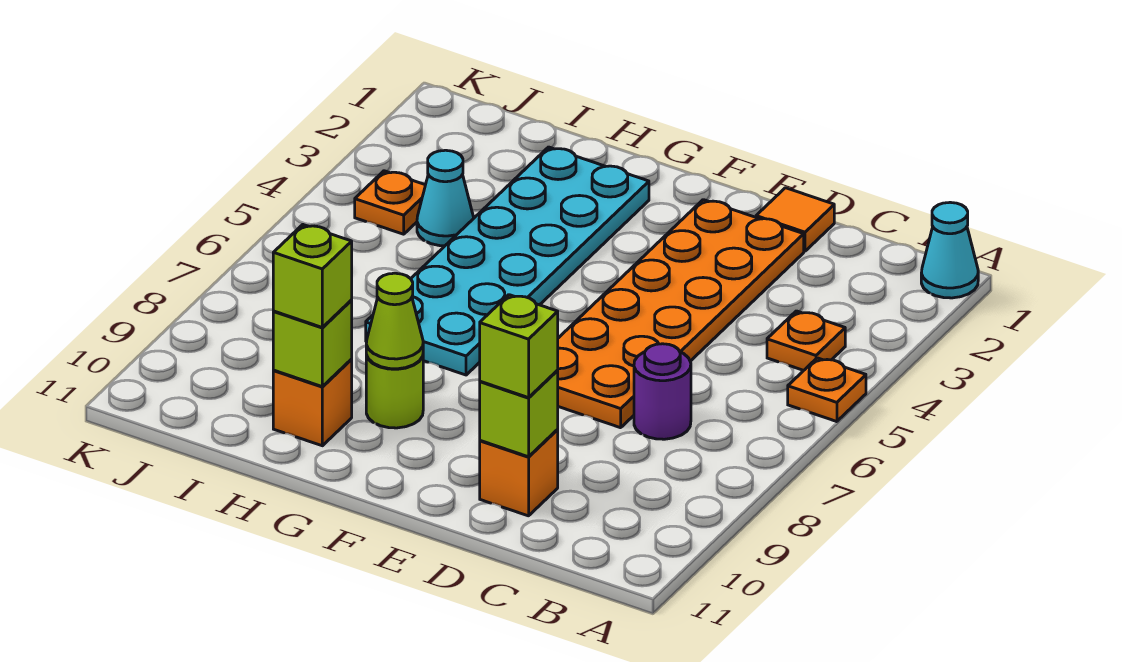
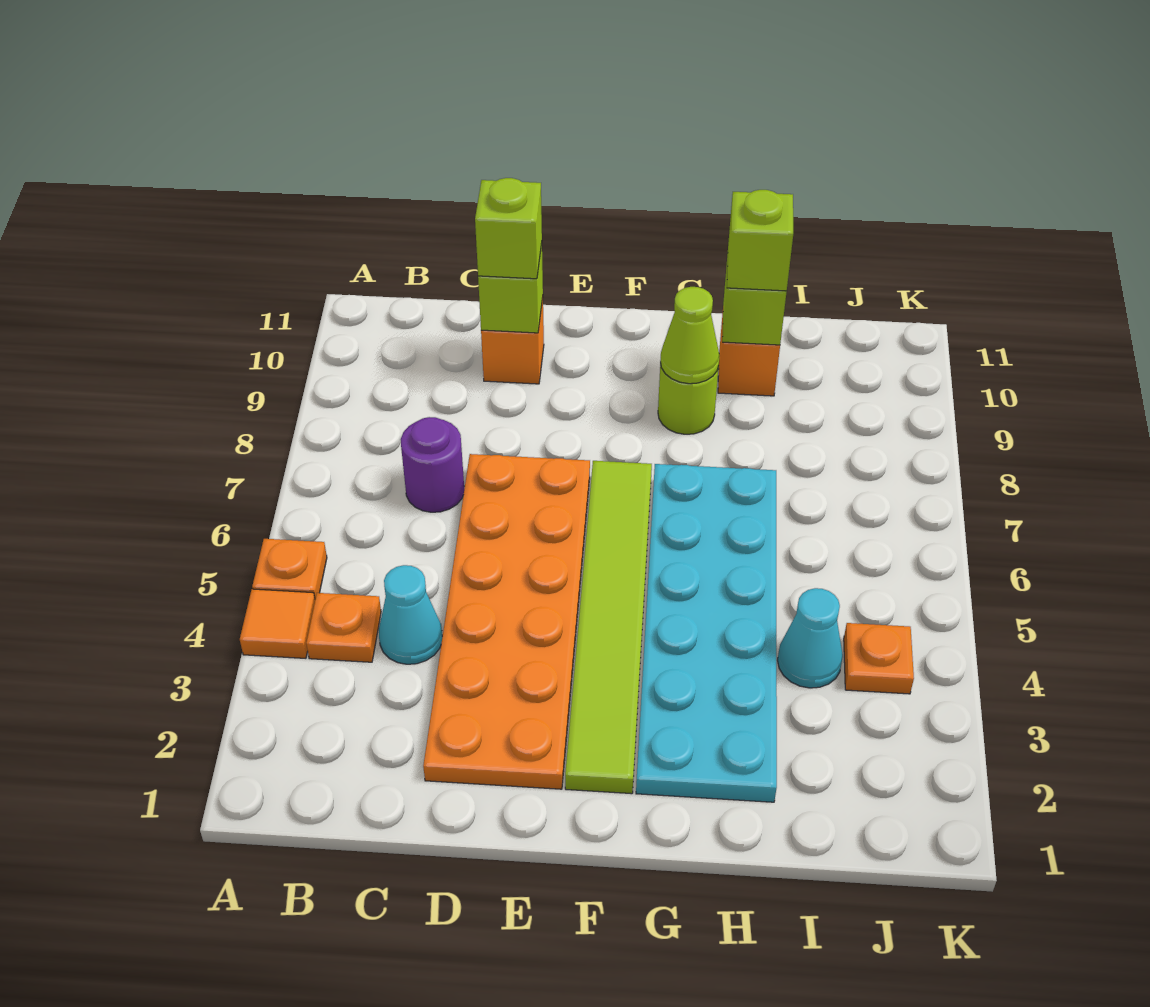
cyan cone A1 level 1 -> cyan cone C4 level 1
orange tile D1 level 1 -> orange tile A4 level 1
none -> lime tile F2:F7 level 1

